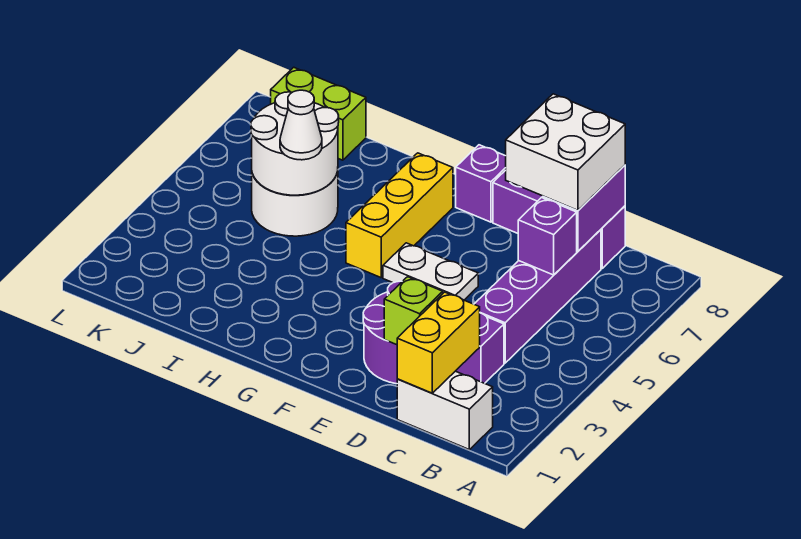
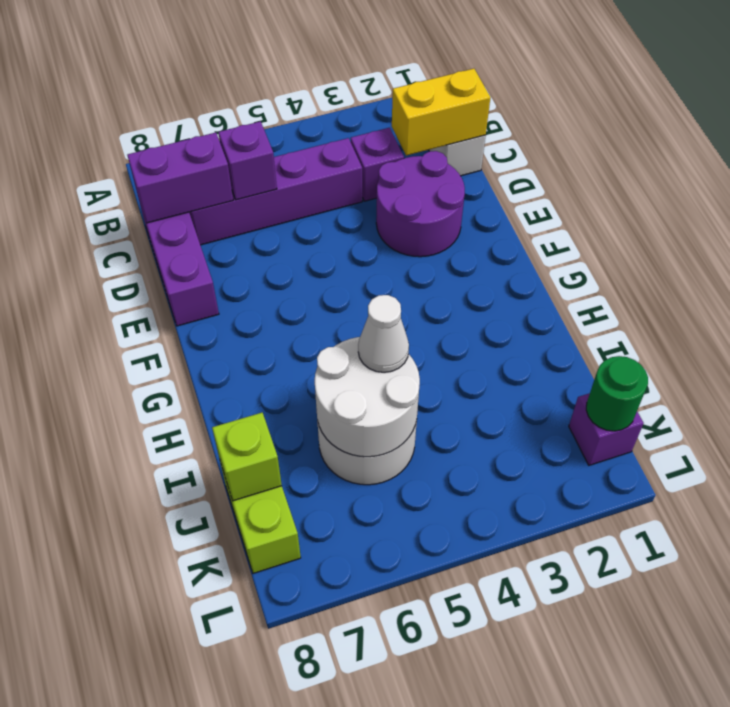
white brick C7:D8 level 3 -> none
lime brick D2 level 2 -> lime brick J8 level 2
white plate E5:F5 level 1 -> none
purple brick F8 level 1 -> purple brick K1 level 1
yellow brick G5:G7 level 1 -> none
none -> green round brick K1 level 2

